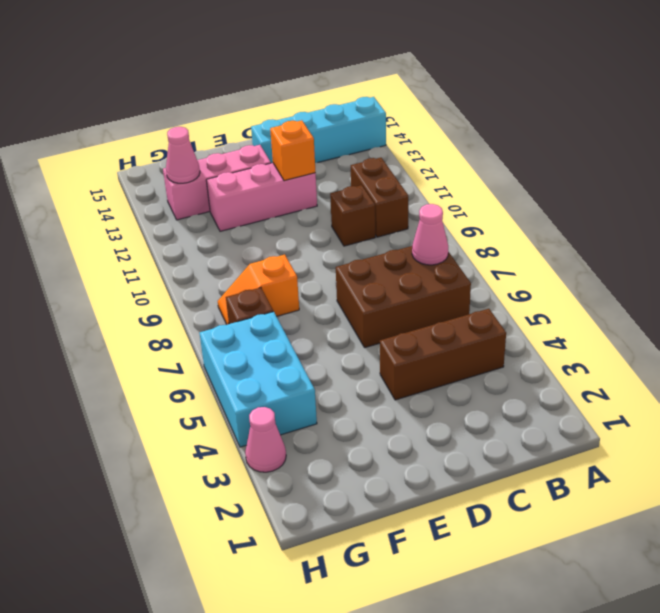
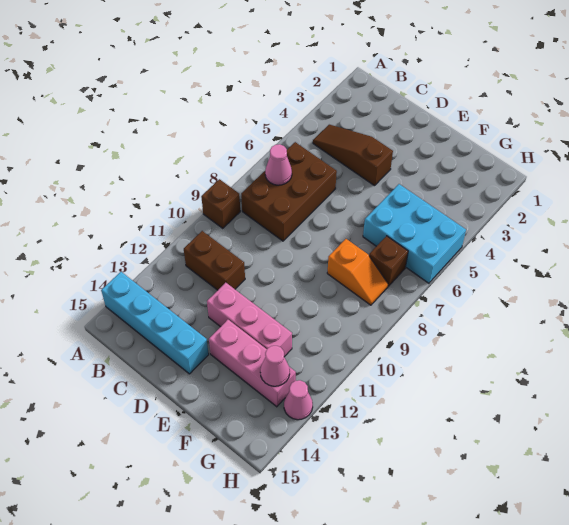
brown brick B4:D4 level 1 -> brown slope B4:D4 level 1 top D
brown brick B6:D7 level 1 -> brown brick B6:C8 level 1
brown brick B10:B11 level 1 -> brown brick B11:C11 level 1
brown brick C10 level 1 -> brown brick A9 level 1
orange brick D12 level 2 -> none
cyan brick G4:H6 level 1 -> cyan brick F5:H6 level 1
pink cone H3 level 1 -> pink cone H13 level 1

